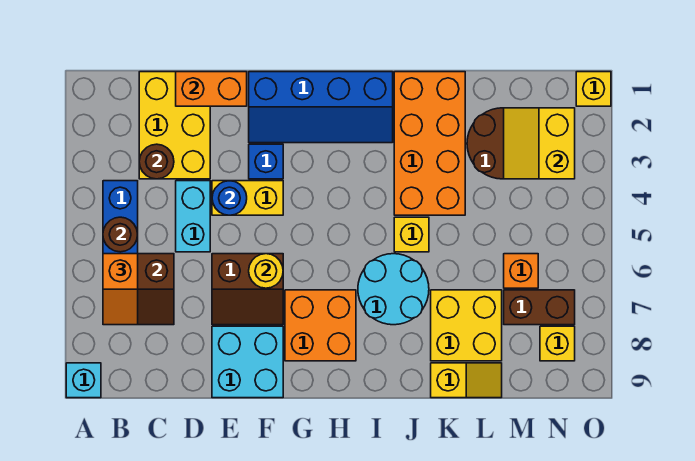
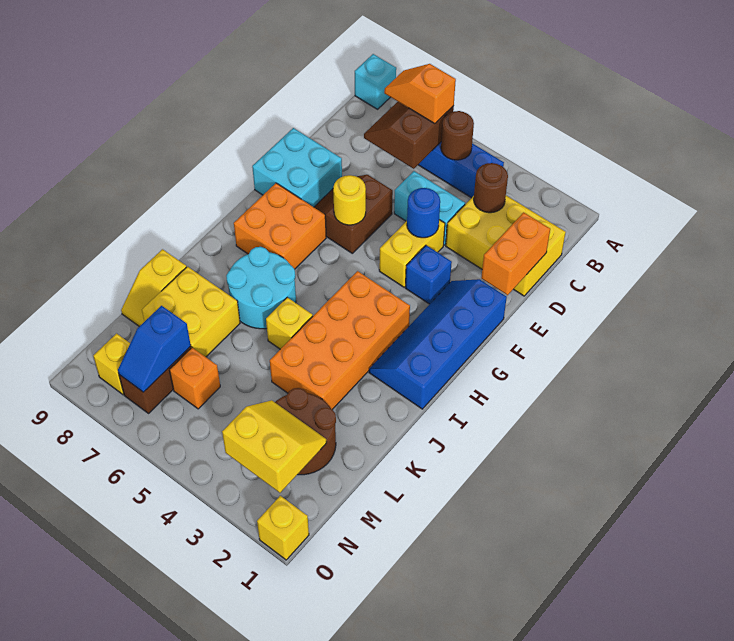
orange brick J1:K4 level 1 -> orange brick H3:K4 level 1
none -> blue slope M7:N7 level 2 top M

